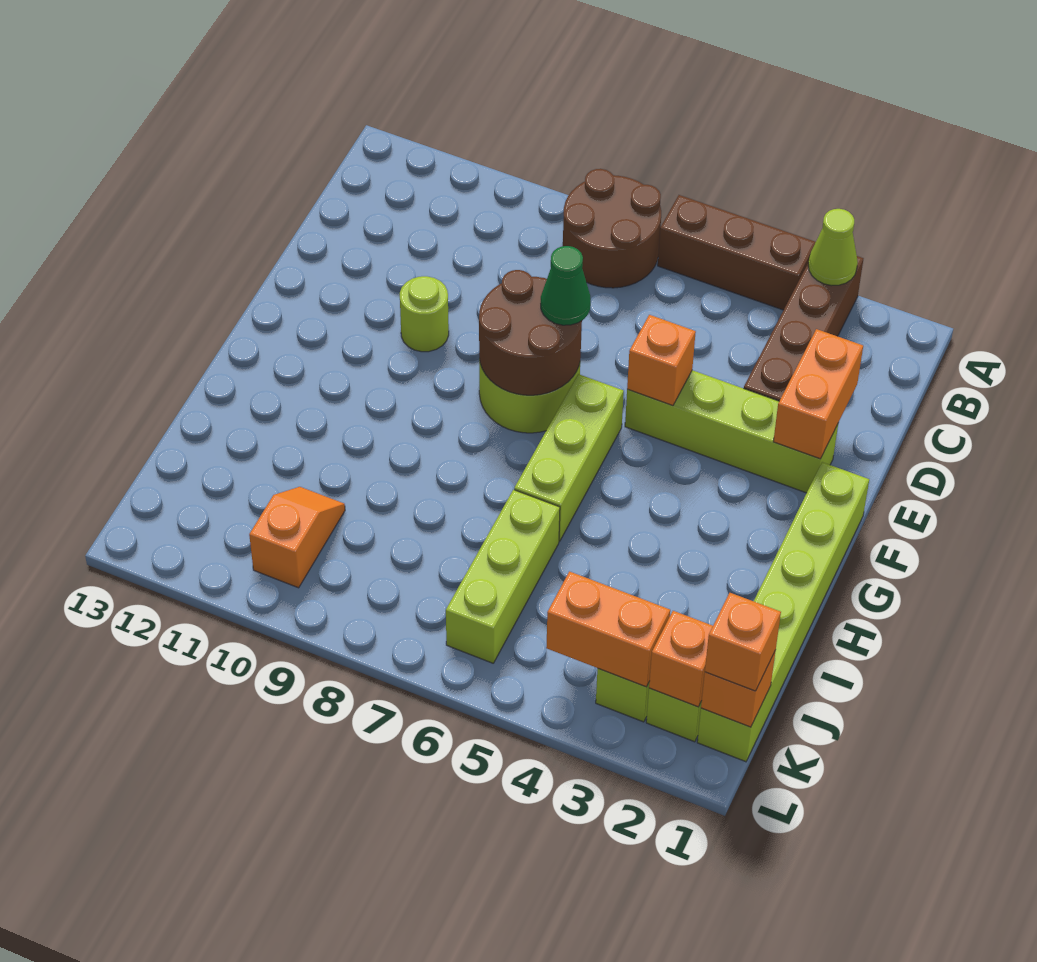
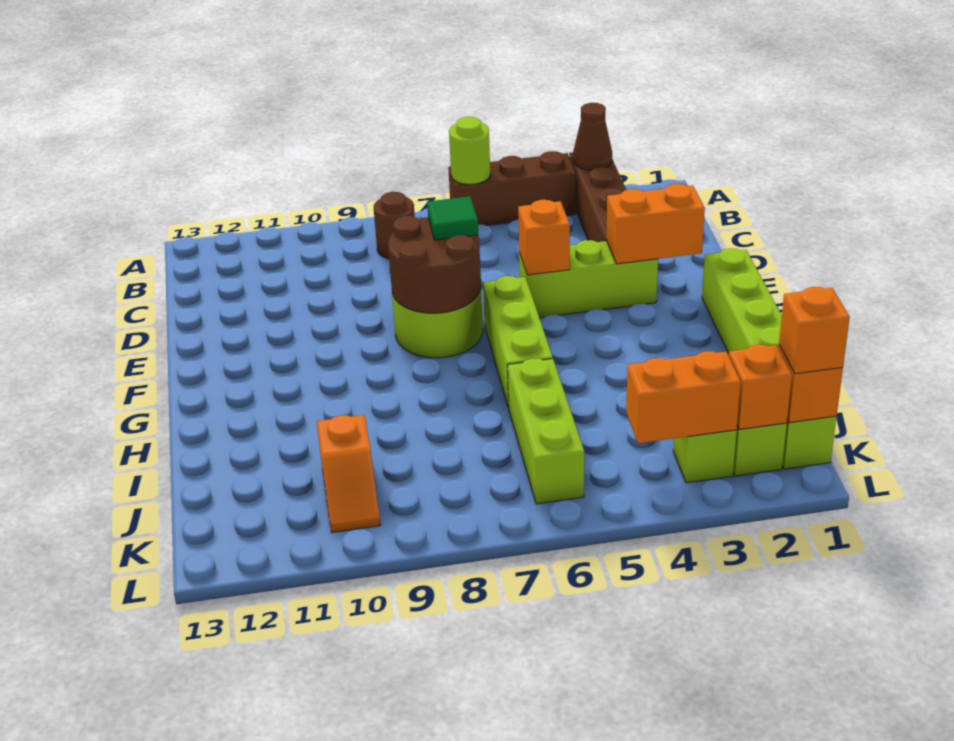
lime cone A3 level 2 -> brown cone A3 level 2
brown round brick A7:B8 level 1 -> brown round brick B8 level 1
orange brick D2:E2 level 2 -> orange brick E2:E3 level 2
lime brick E2:E5 level 1 -> lime brick E3:E5 level 1
green cone E7 level 3 -> green tile E7 level 3
lime round brick E10 level 1 -> lime round brick A6 level 2
orange slope J10:K10 level 1 top K -> orange slope J10:K10 level 1 top J

